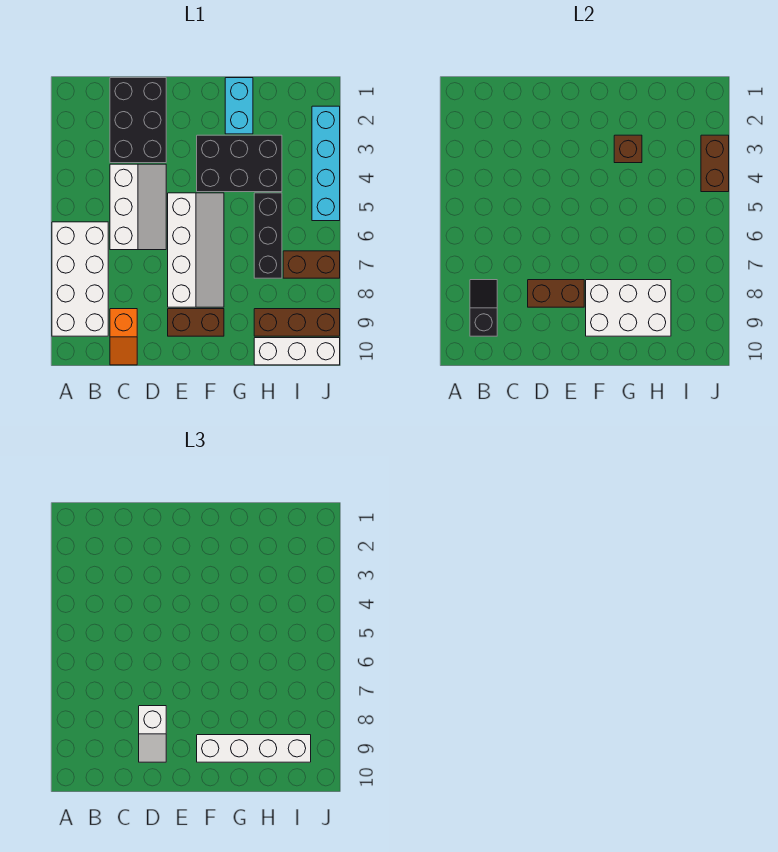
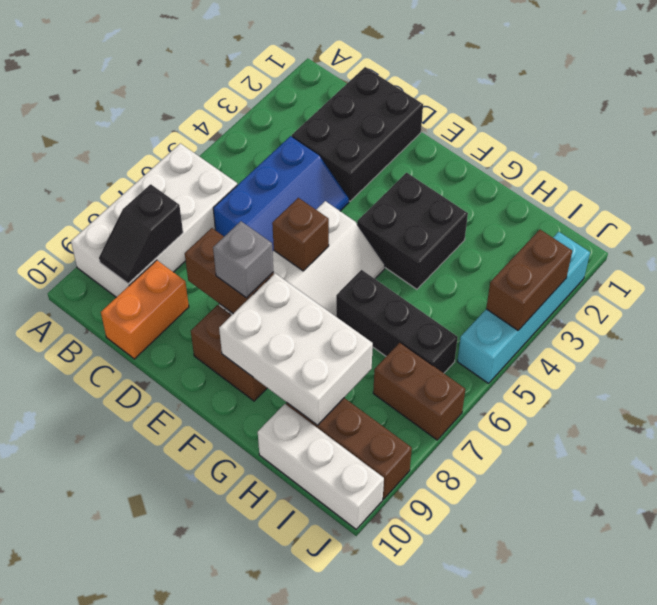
black slope B8:B9 level 2 top 9 -> black slope B8:B9 level 2 top 8
white slope C4:D6 level 1 top C -> blue slope C4:D6 level 1 top C
orange slope C9:C10 level 1 top 9 -> orange brick C9:C10 level 1
white slope D8:D9 level 3 top 8 -> none
none -> grey brick E8 level 3
black brick F3:H4 level 1 -> black brick F3:G4 level 1
white brick F9:I9 level 3 -> none
cyan brick G1:G2 level 1 -> none
brown brick G3 level 2 -> brown brick E6 level 2
black brick H5:H7 level 1 -> black brick G6:I6 level 1

